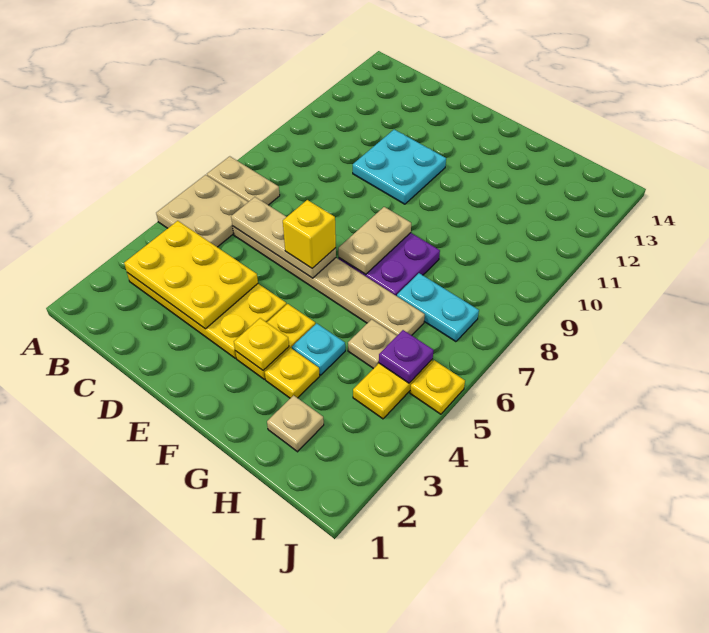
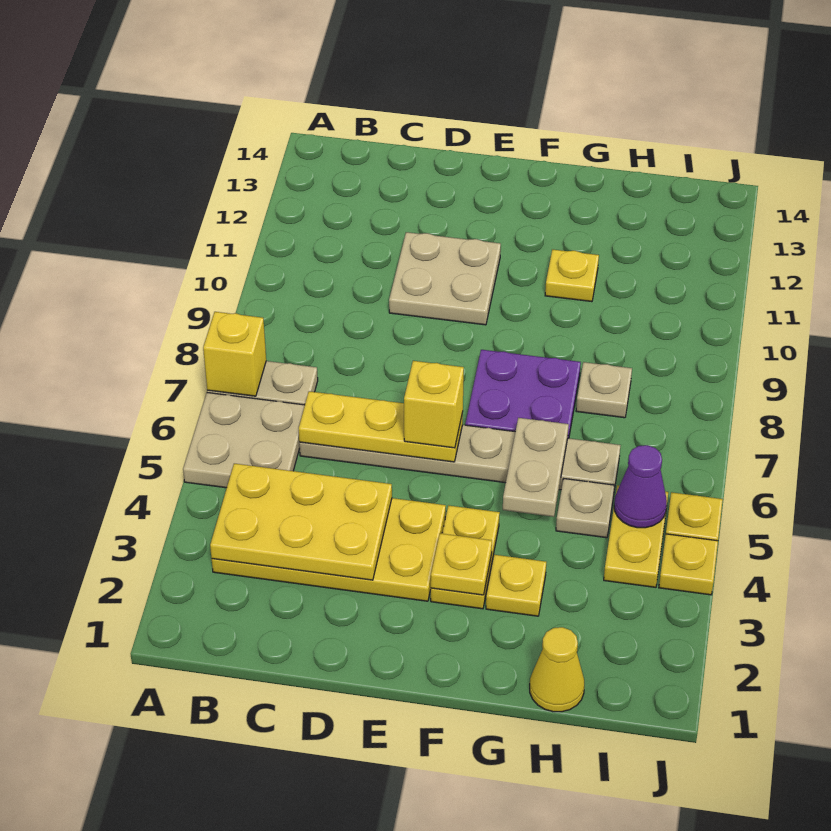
none -> yellow brick A7 level 2
tan plate C6:E6 level 2 -> yellow plate C6:E6 level 2
cyan plate D10:E11 level 1 -> tan plate D10:E11 level 1
tan plate F7:F8 level 2 -> tan plate G5:G6 level 2
cyan plate G4 level 1 -> none
none -> yellow plate G11 level 1
none -> yellow cone H1 level 1
tan plate H2 level 1 -> tan plate H8 level 1
cyan plate H7:I7 level 1 -> none
purple plate I5 level 2 -> purple cone I5 level 2
none -> yellow plate J4 level 1

